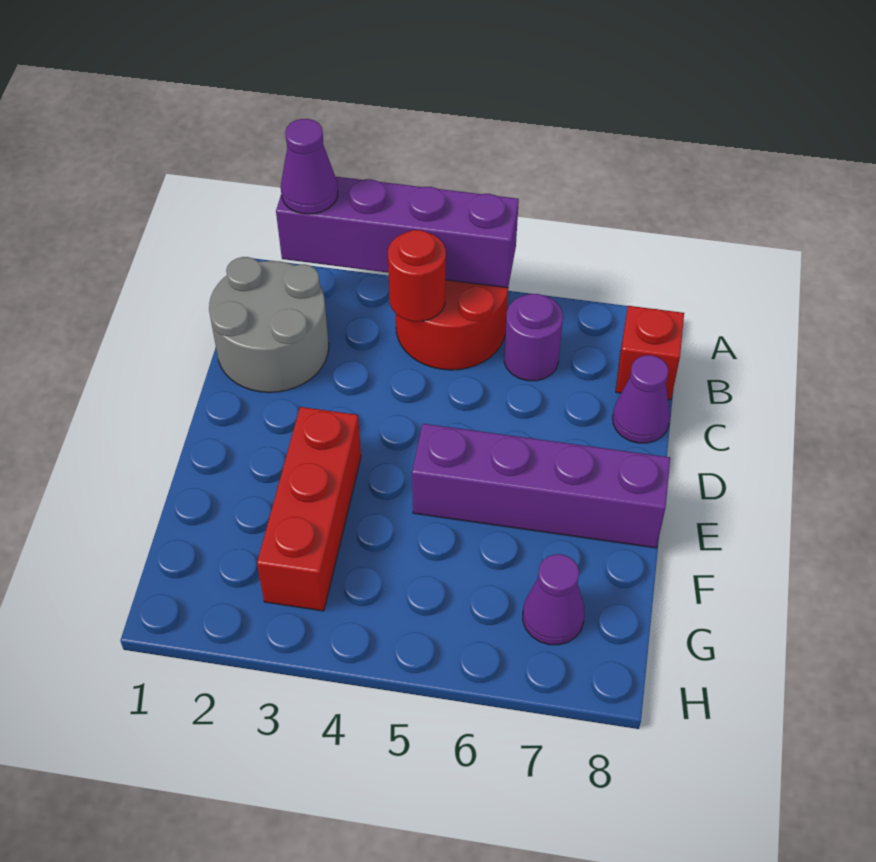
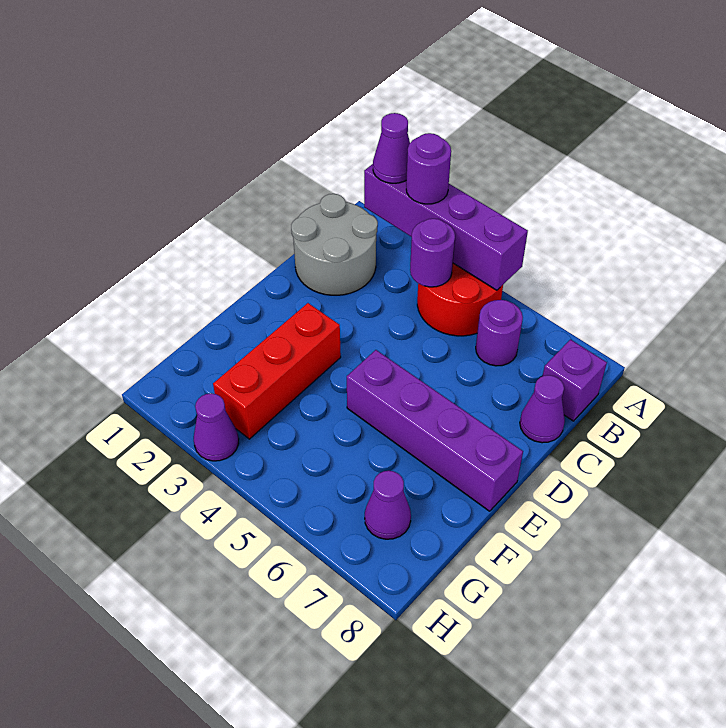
none -> purple round brick A3 level 3
red round brick B4 level 2 -> purple round brick B4 level 2
red brick B8 level 1 -> purple brick B8 level 1
none -> purple cone H3 level 1

